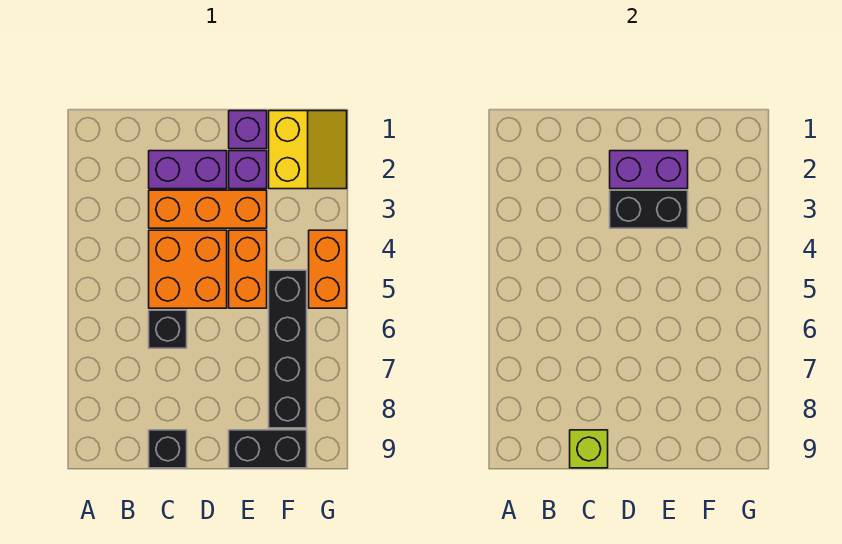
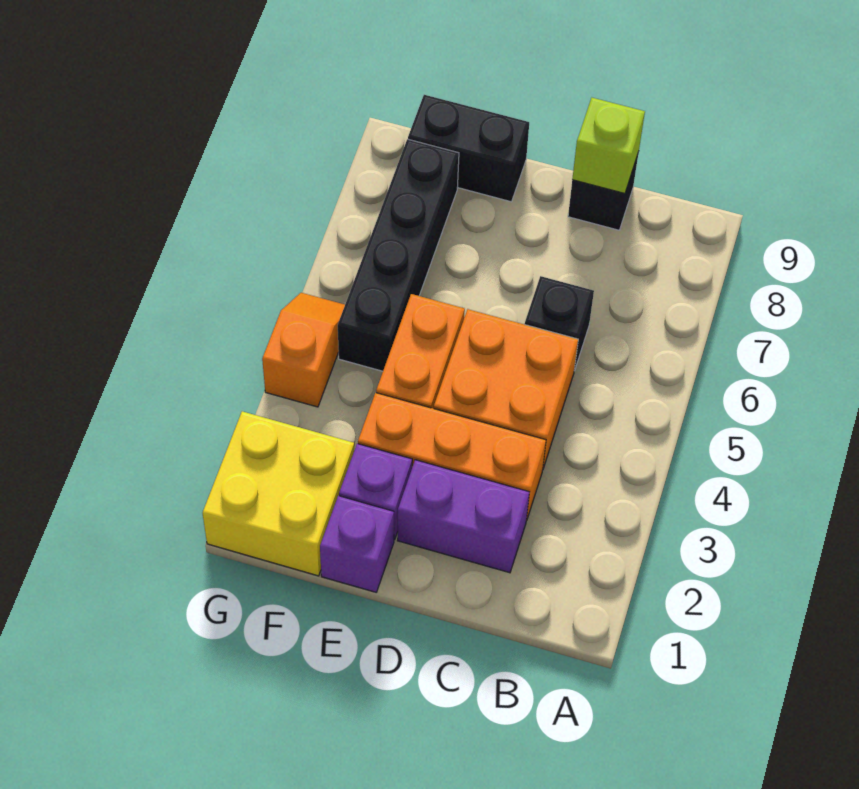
purple brick D2:E2 level 2 -> none
black brick D3:E3 level 2 -> none
yellow slope F1:G2 level 1 top F -> yellow brick F1:G2 level 1
orange brick G4:G5 level 1 -> orange slope G4:G5 level 1 top 4

